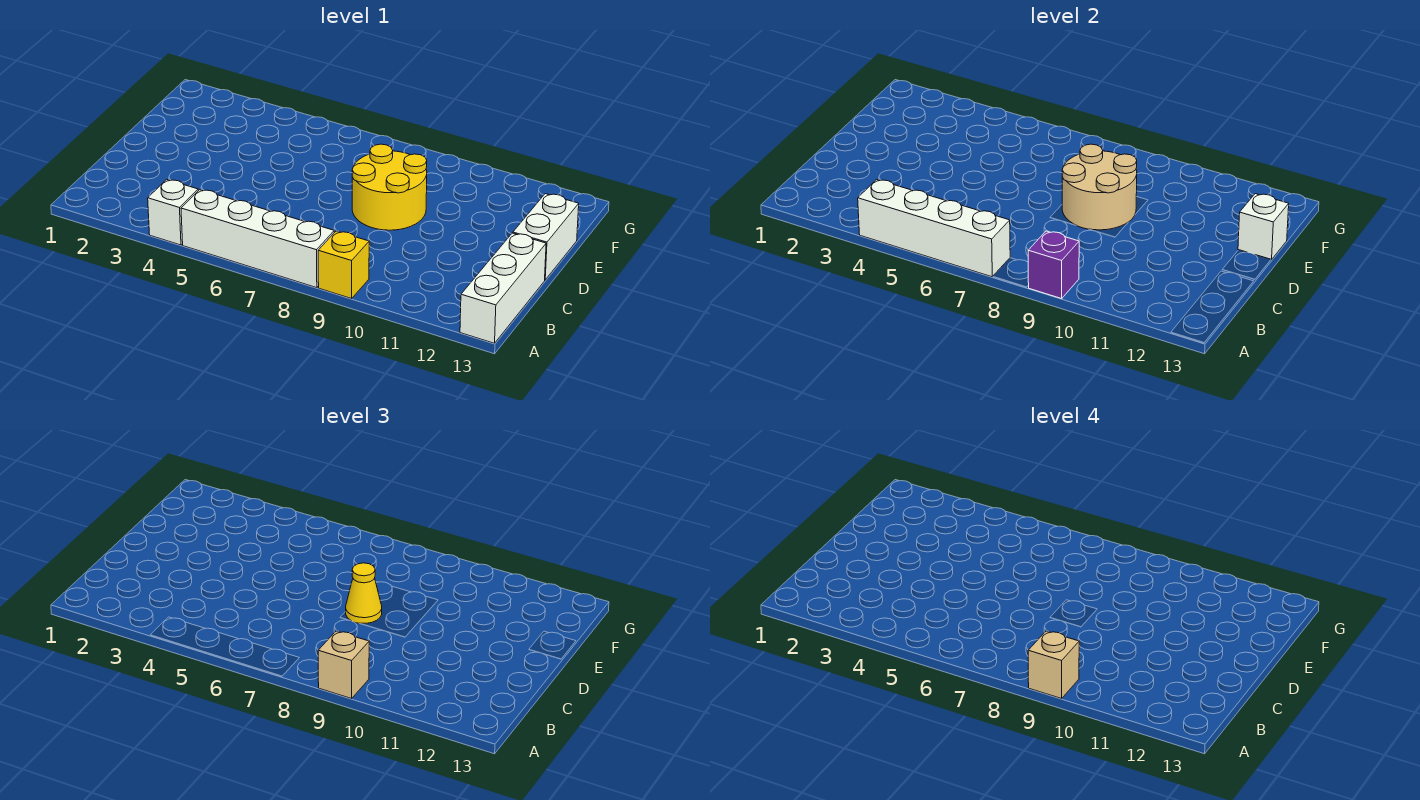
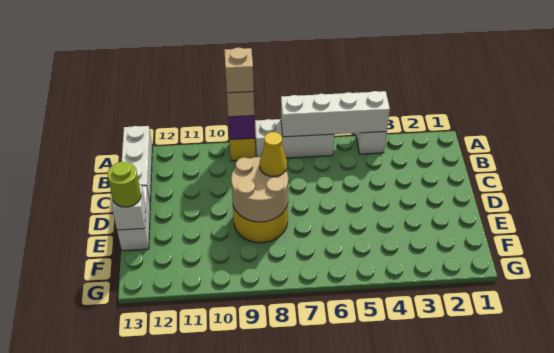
white brick A5:A8 level 1 -> white brick A6:A8 level 1
none -> lime round brick E13 level 3

